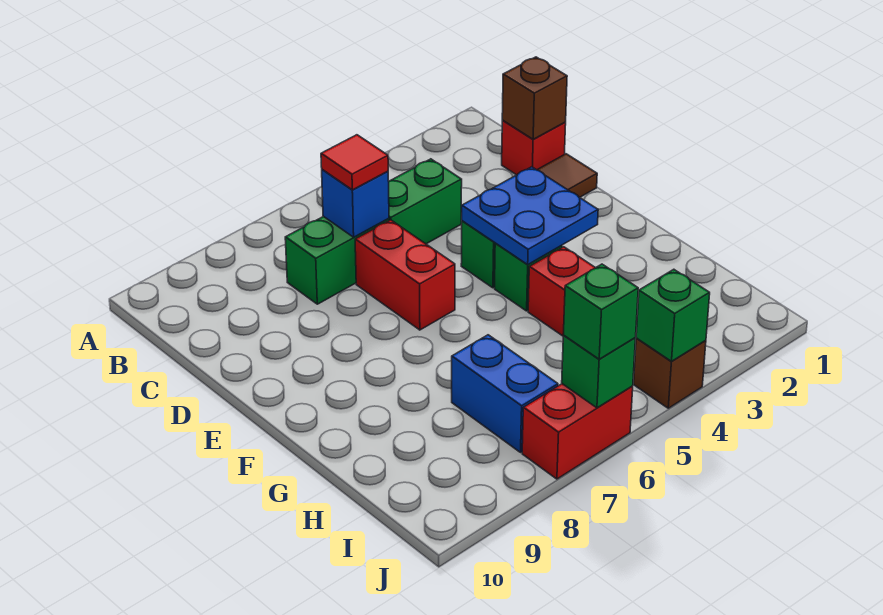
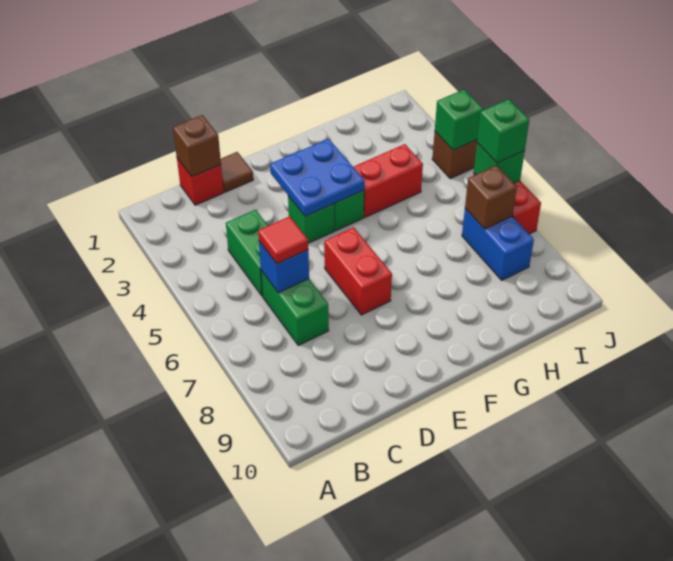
red brick D6:E6 level 1 -> red brick E6:E7 level 1
blue brick H7:I7 level 1 -> blue brick I7:I8 level 1
none -> brown brick I7 level 2

